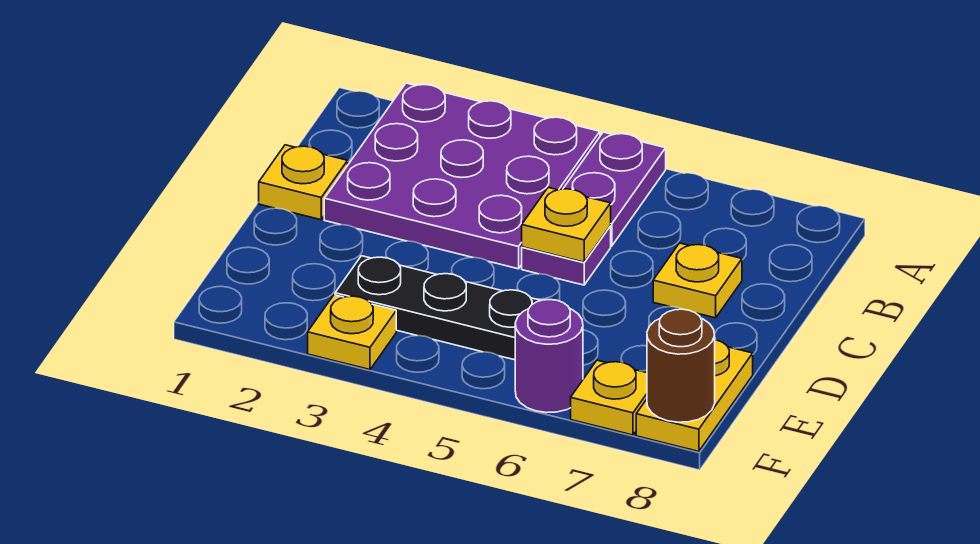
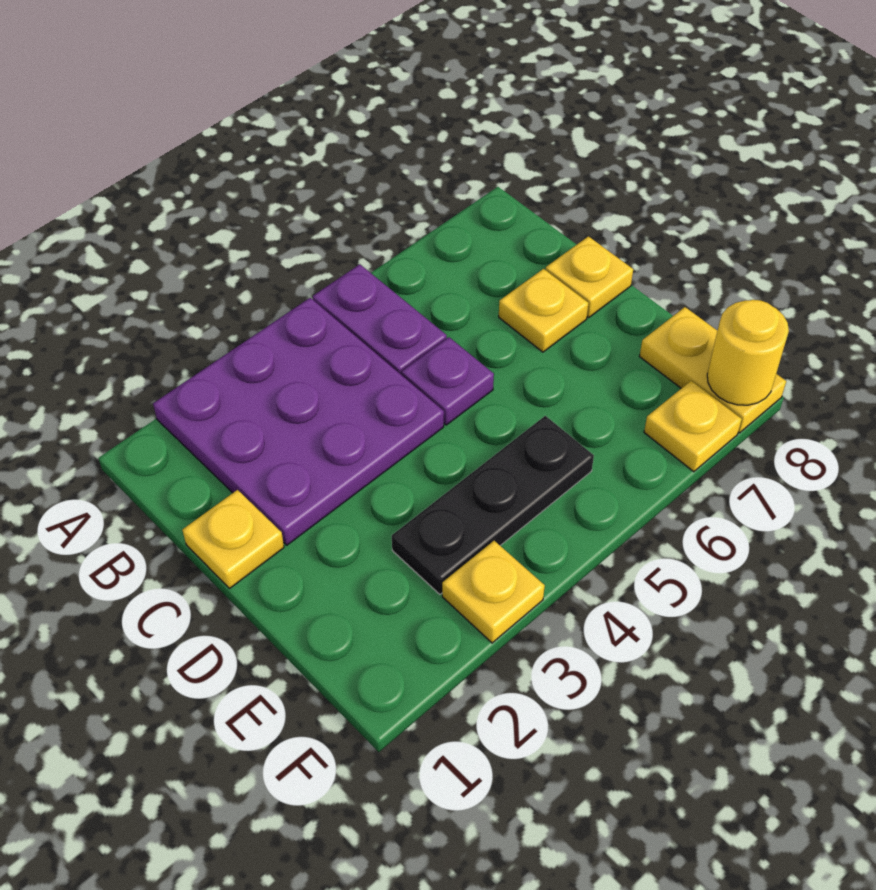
yellow plate C5 level 2 -> yellow plate C8 level 1
purple round brick F6 level 1 -> none
brown round brick F8 level 2 -> yellow round brick F8 level 2

